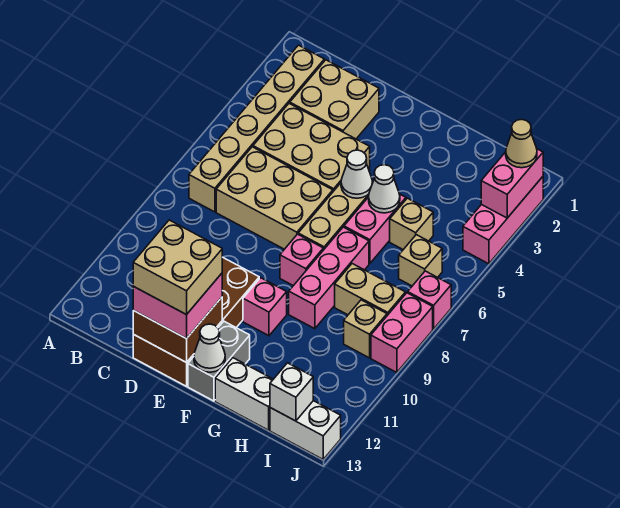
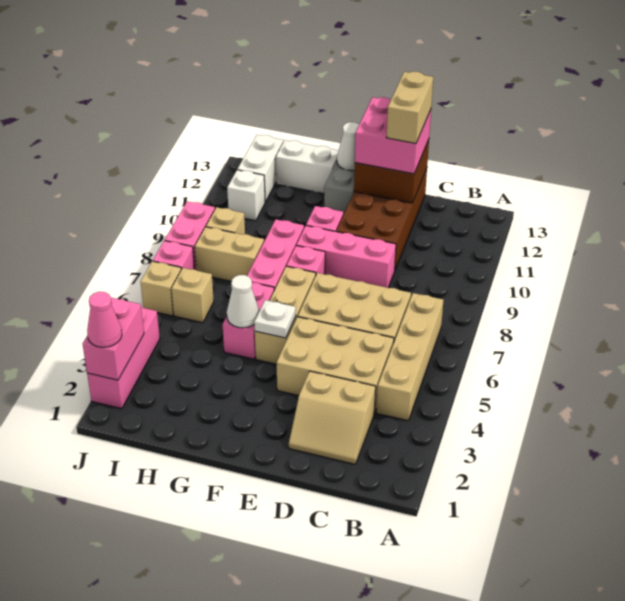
tan brick B2:B7 level 1 -> tan brick B4:B7 level 1
tan brick C2:D3 level 1 -> tan slope C2:D3 level 1 top 3
none -> pink brick D9:F9 level 1
tan brick D12:E13 level 4 -> tan brick D12:D13 level 4
white cone F5 level 2 -> white plate F5 level 2
tan brick H5 level 1 -> tan brick J6 level 1
white brick I13:J13 level 1 -> white brick I12:I13 level 1
white brick I13 level 2 -> white brick I11 level 1
tan cone J2 level 3 -> pink cone J2 level 3

